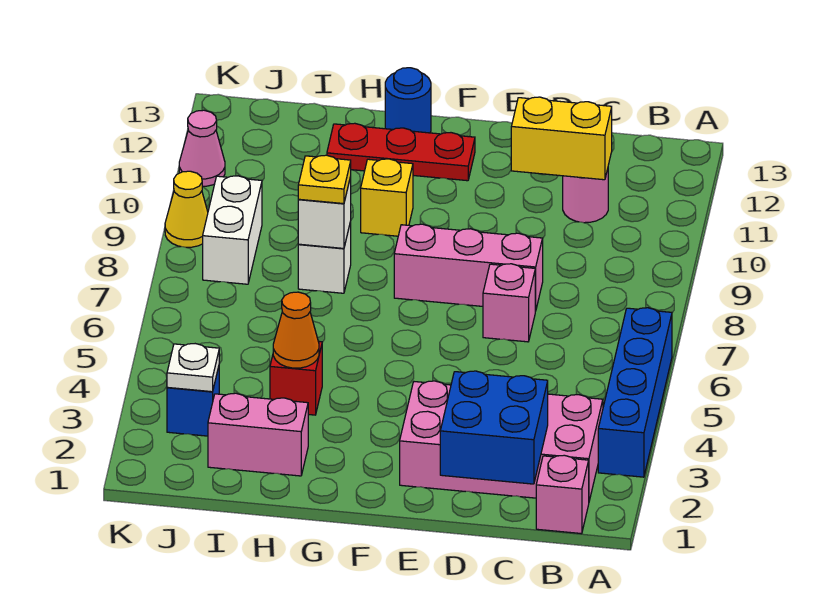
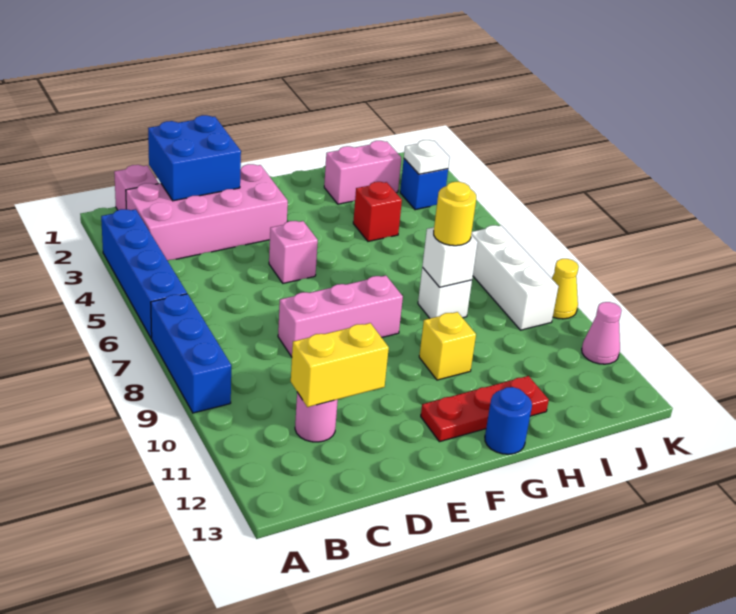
none -> blue brick A7:A9 level 1
pink brick D7 level 1 -> pink brick E5 level 1
orange cone H4 level 2 -> none
yellow plate H8 level 3 -> yellow round brick H8 level 3
white brick J8:J9 level 1 -> white brick J7:J9 level 1

